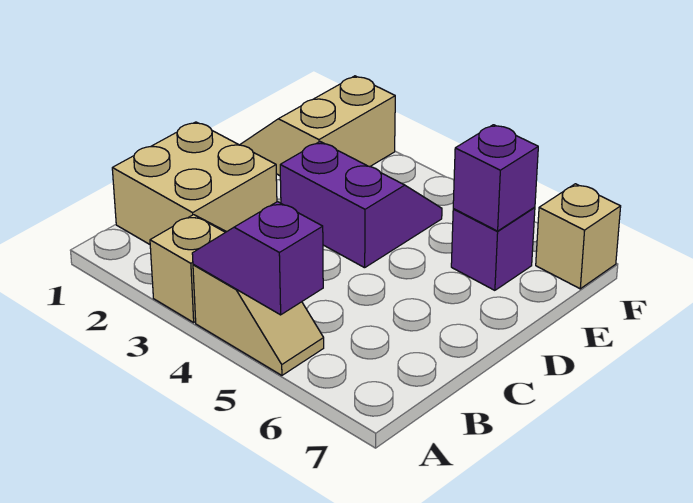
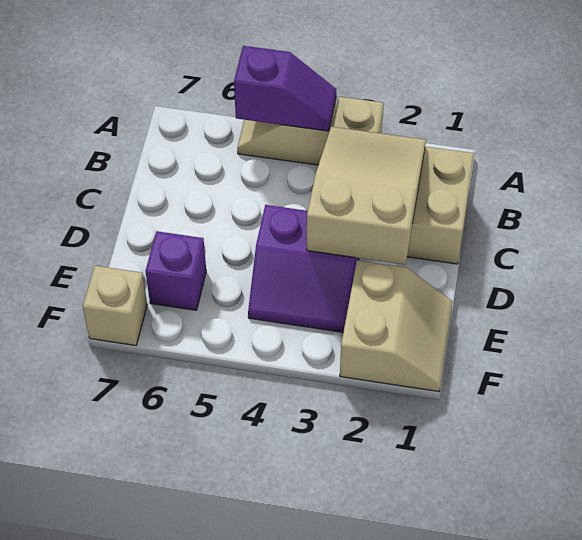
none -> tan slope B2:D3 level 2 top D
purple brick E6 level 2 -> none

